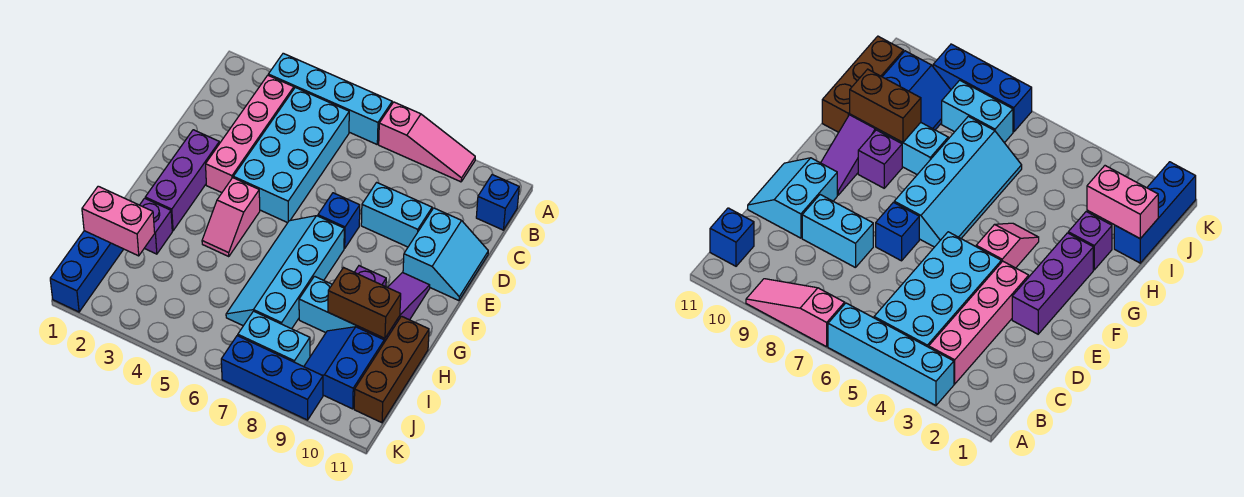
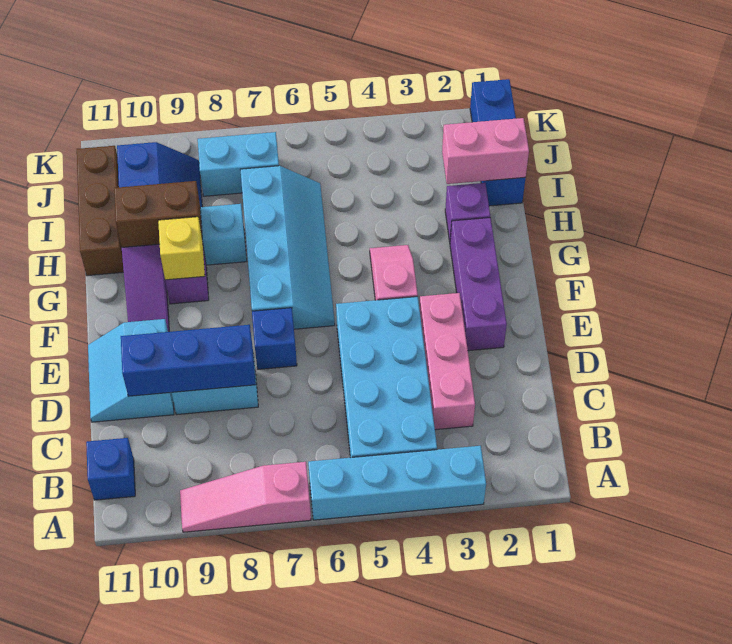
pink brick B3:E3 level 1 -> pink brick C3:E3 level 1
none -> yellow brick G9 level 2
blue brick K7:K9 level 1 -> blue brick D8:D10 level 2

